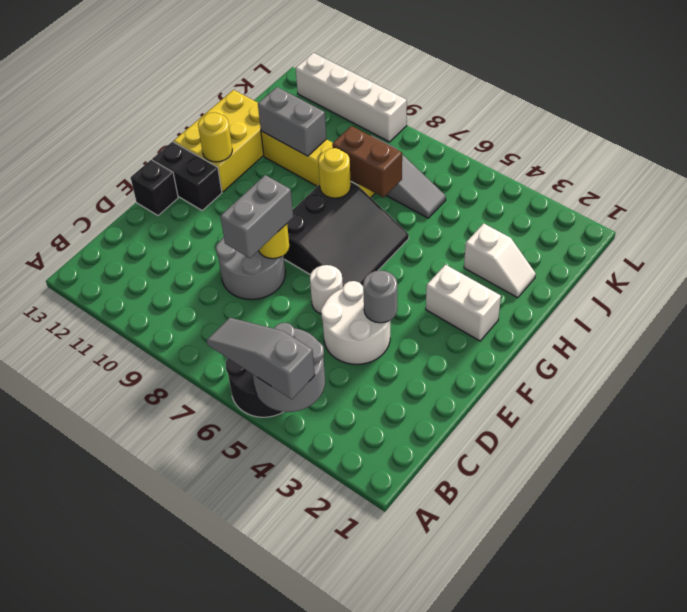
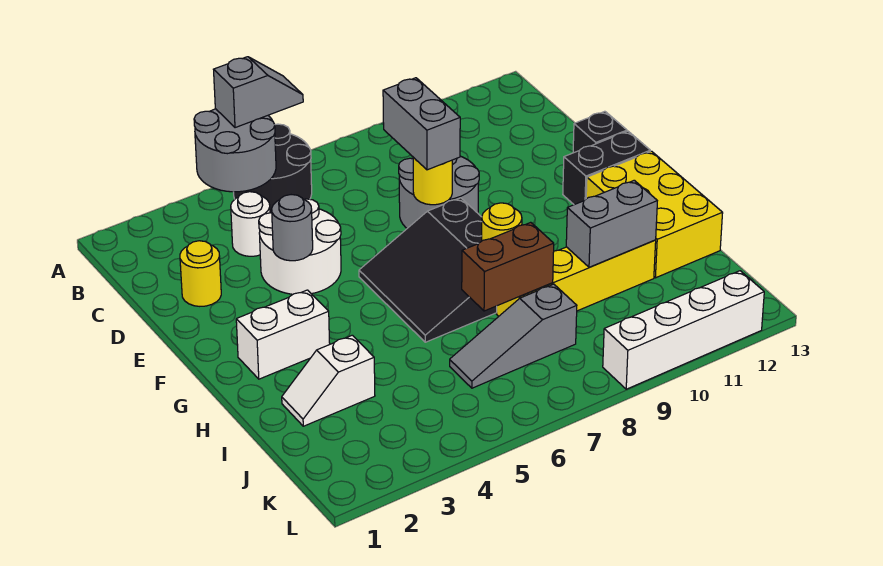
grey slope A4:A6 level 3 top 4 -> grey slope A5:A6 level 3 top 5
white round brick E6 level 1 -> white round brick C4 level 1
yellow round brick G12 level 2 -> yellow round brick D2 level 1

